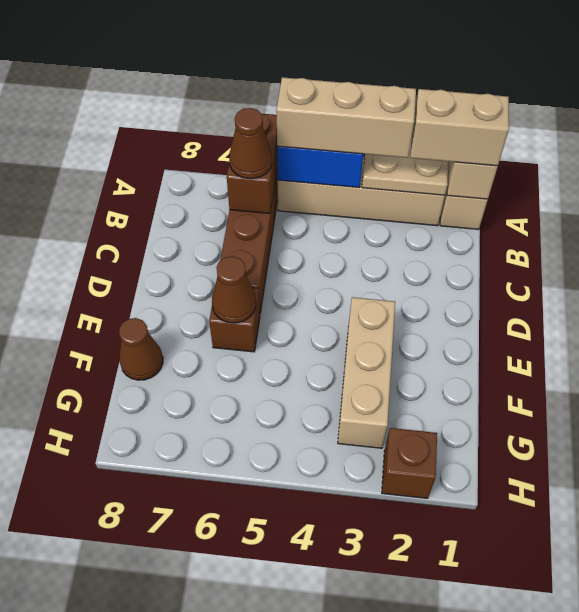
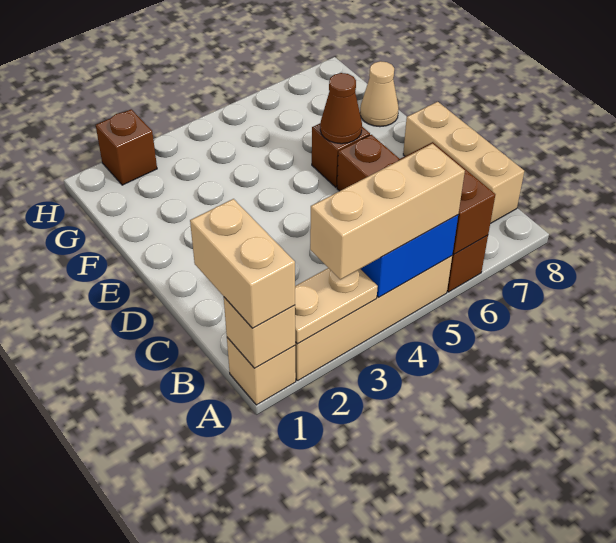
tan brick A1:A2 level 3 -> tan brick A1:B1 level 3
brown cone B6 level 3 -> none
tan brick E3:G3 level 1 -> tan brick B8:D8 level 1
brown cone F8 level 1 -> tan cone F8 level 1

